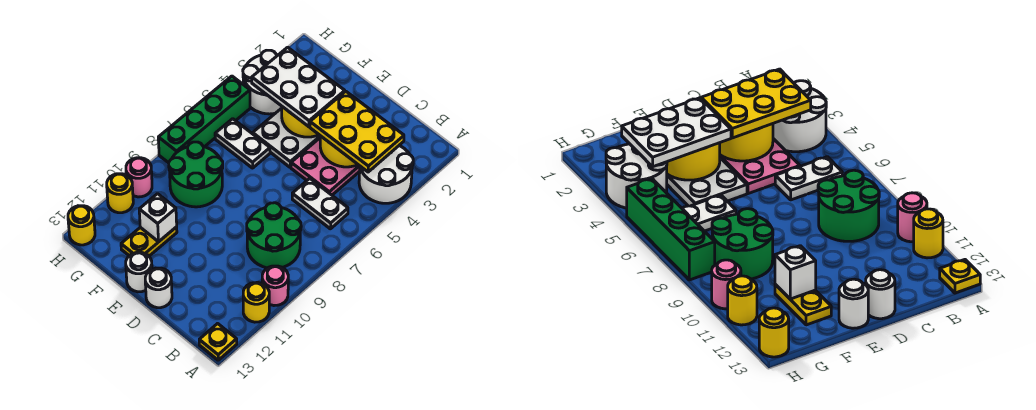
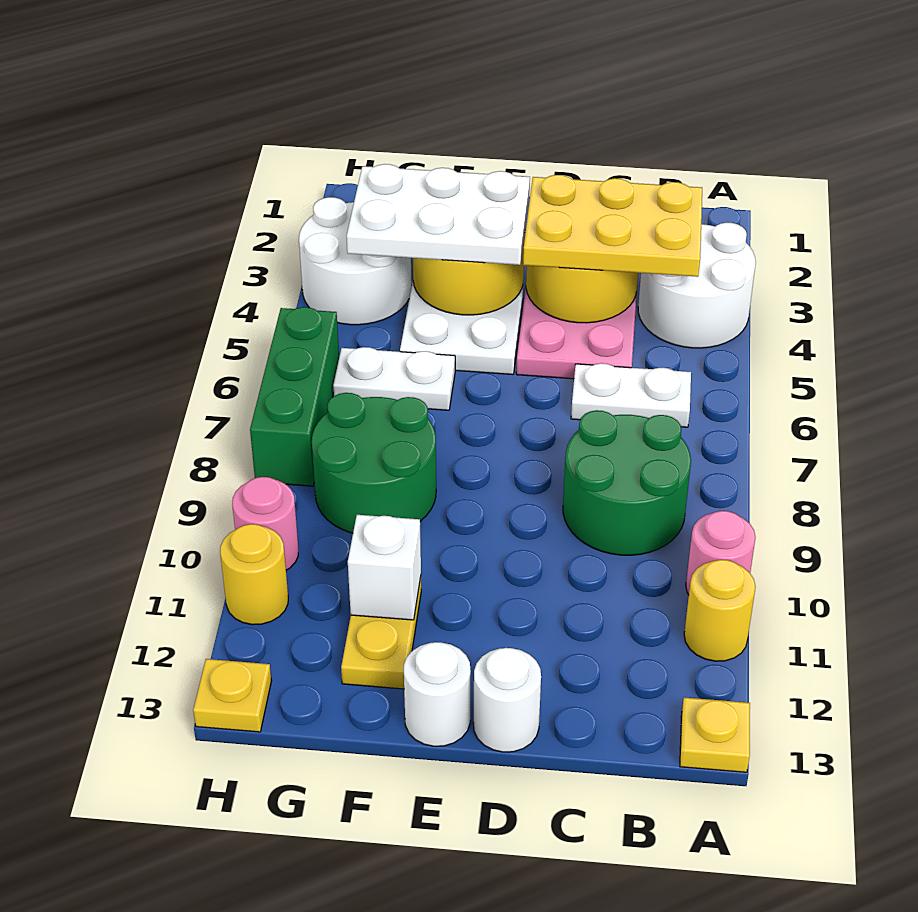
green brick H5:H8 level 1 -> green brick H6:H8 level 1
yellow round brick H13 level 1 -> yellow plate H13 level 1

